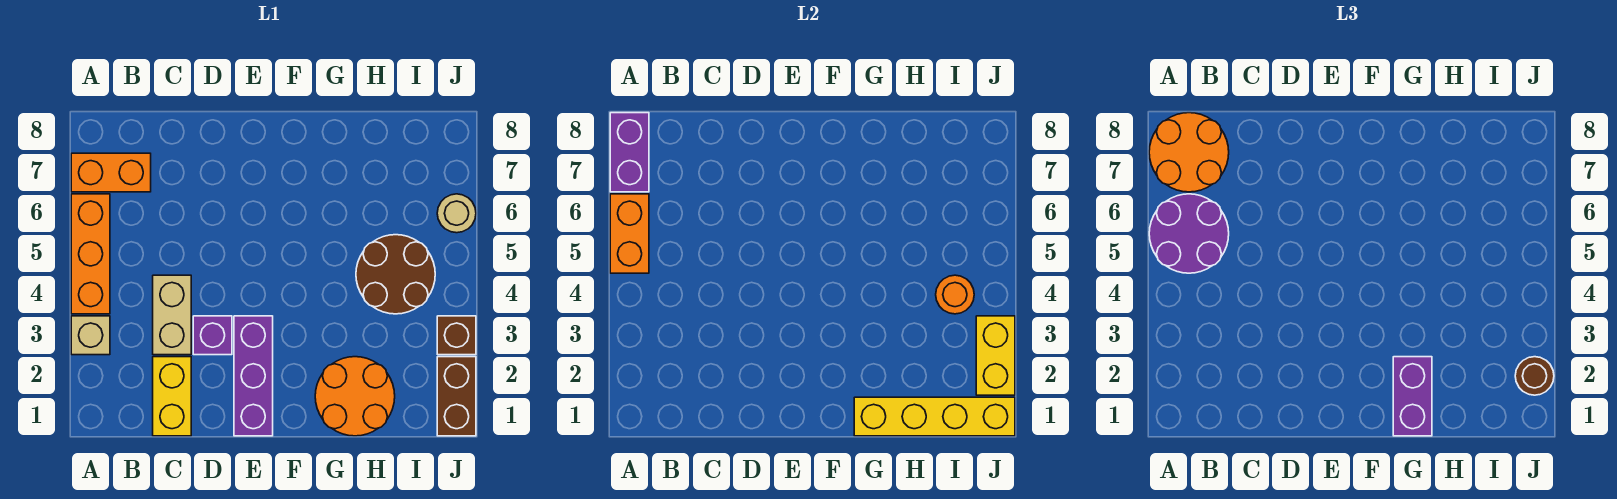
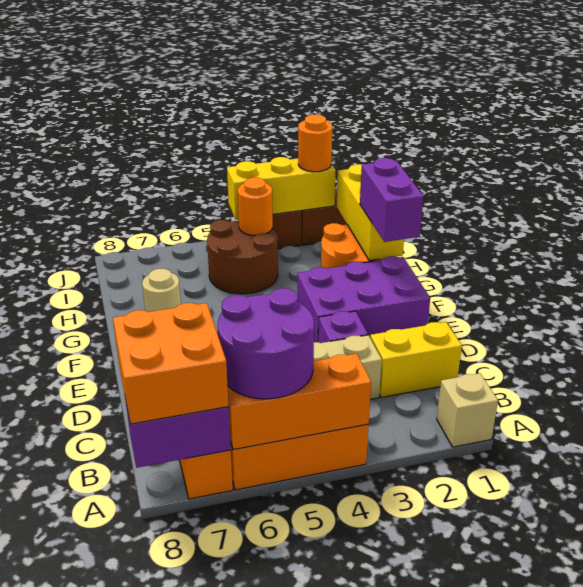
tan brick A3 level 1 -> tan brick A1 level 1
orange brick A5:A6 level 2 -> orange brick A4:A6 level 2
orange round brick A7:B8 level 3 -> orange brick A7:B8 level 3
purple brick E1:E3 level 1 -> purple brick E1:F3 level 1
yellow brick G1:J1 level 2 -> yellow brick G1:I1 level 2
purple brick G1:G2 level 3 -> purple brick F1:G1 level 3
yellow brick J2:J3 level 2 -> yellow brick J2:J4 level 2
brown round brick J2 level 3 -> orange round brick J2 level 3
tan round brick J6 level 1 -> tan round brick G7 level 1

